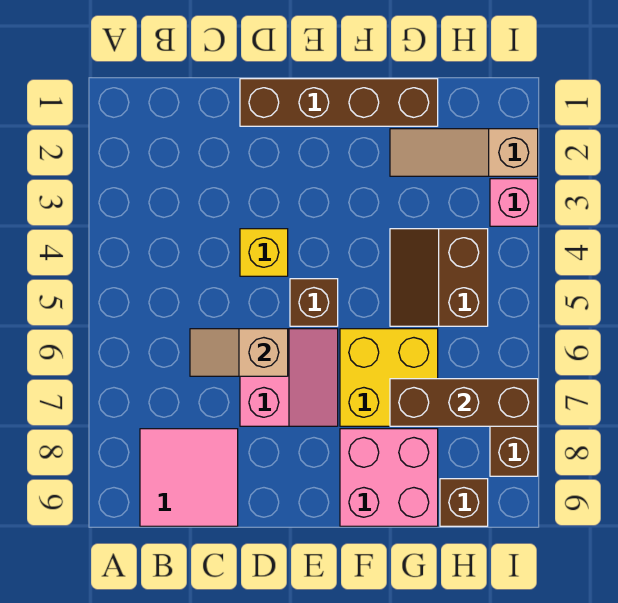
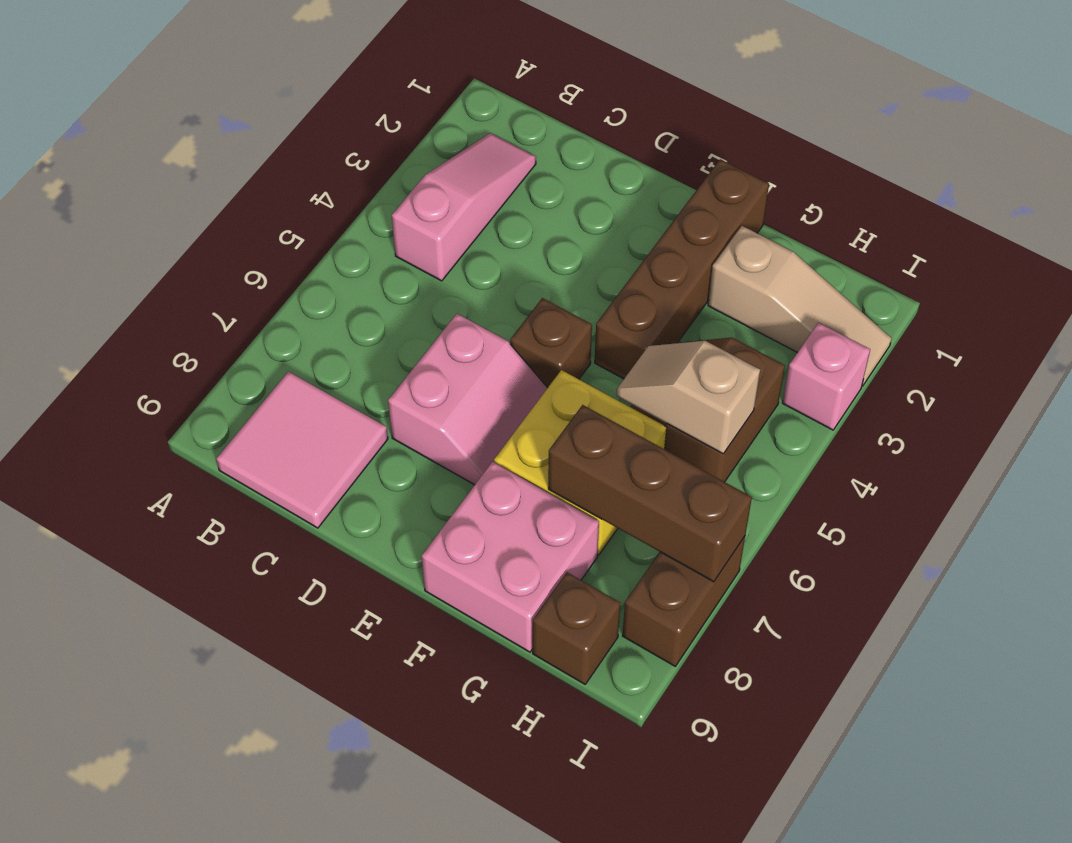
none -> pink slope B2:B4 level 1 top 4
tan slope C6:D6 level 2 top D -> tan slope G5:H5 level 2 top H
brown brick D1:G1 level 1 -> brown brick F1:F4 level 1
yellow brick D4 level 1 -> none
tan slope G2:I2 level 1 top I -> tan slope G2:I2 level 1 top G

